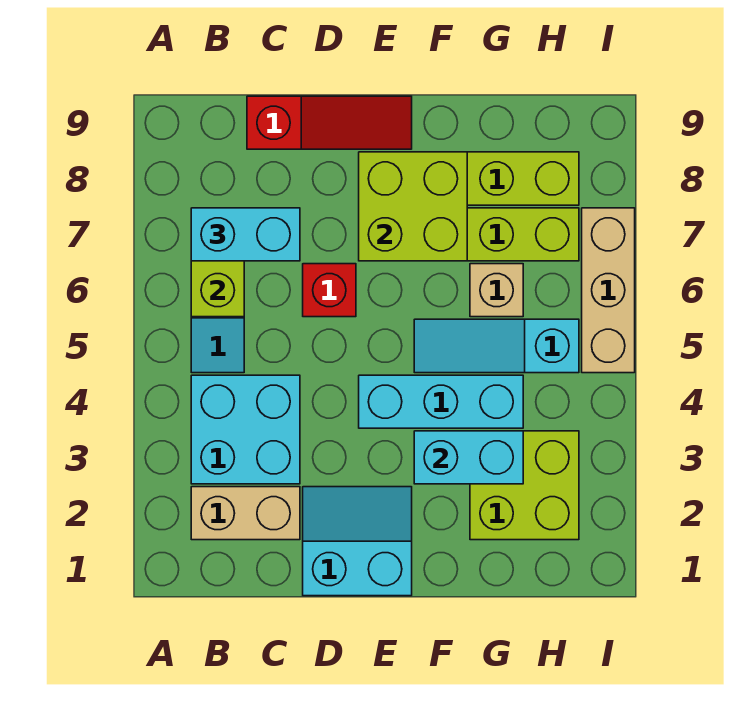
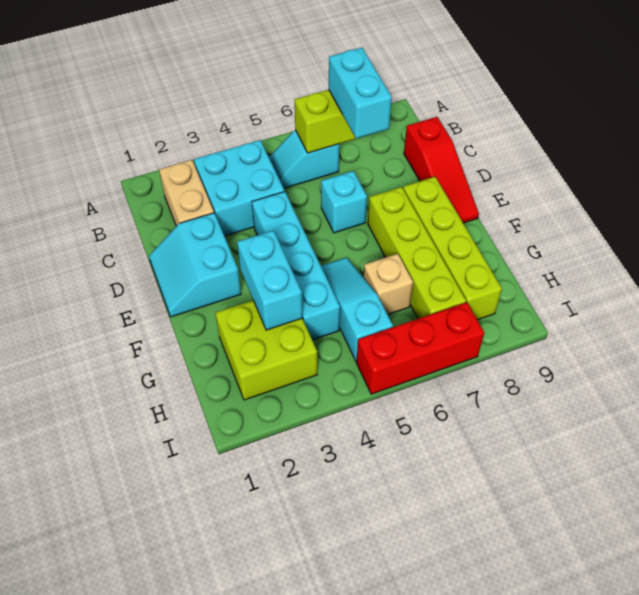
cyan slope D1:E2 level 1 top 1 -> cyan slope D1:E2 level 1 top 2
red brick D6 level 1 -> cyan brick D6 level 1
cyan brick E4:G4 level 1 -> cyan brick D4:G4 level 1
lime brick E7:F8 level 2 -> none
tan brick I5:I7 level 1 -> red brick I5:I7 level 1

